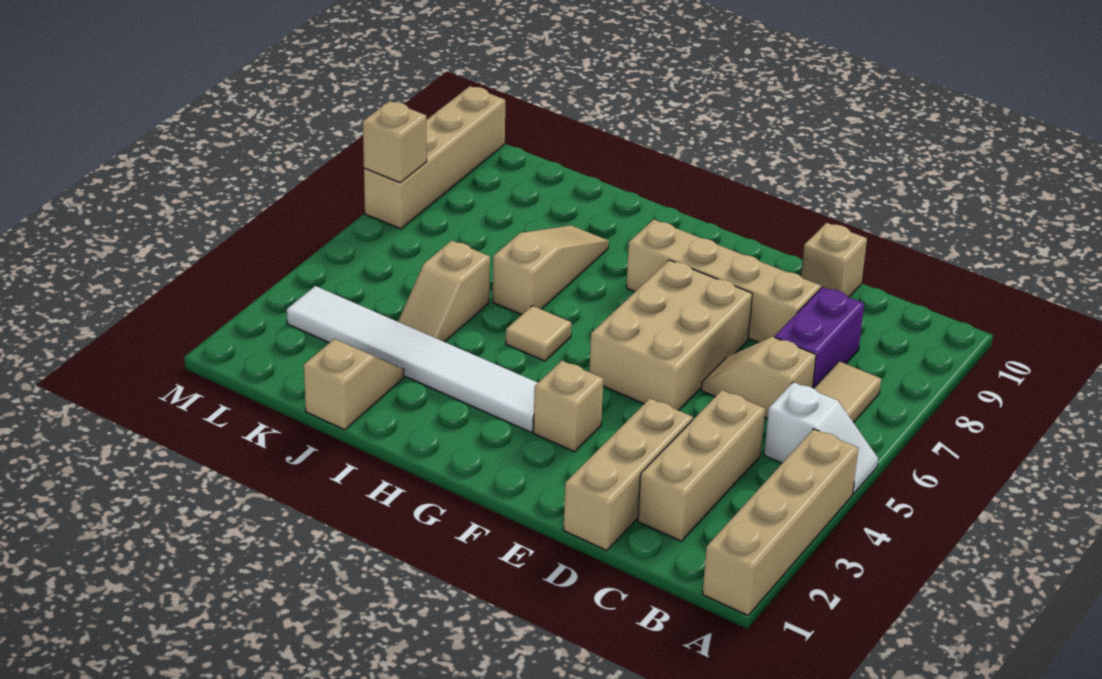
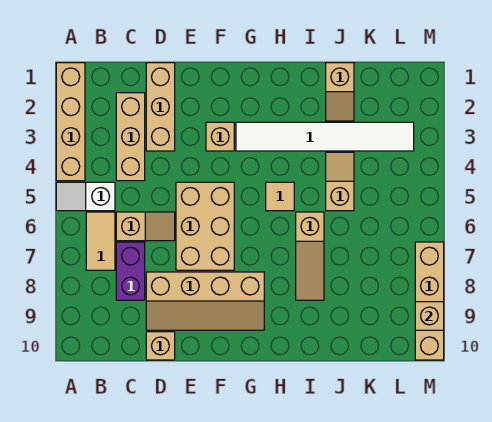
tan brick M7 level 2 -> tan brick M9 level 2

